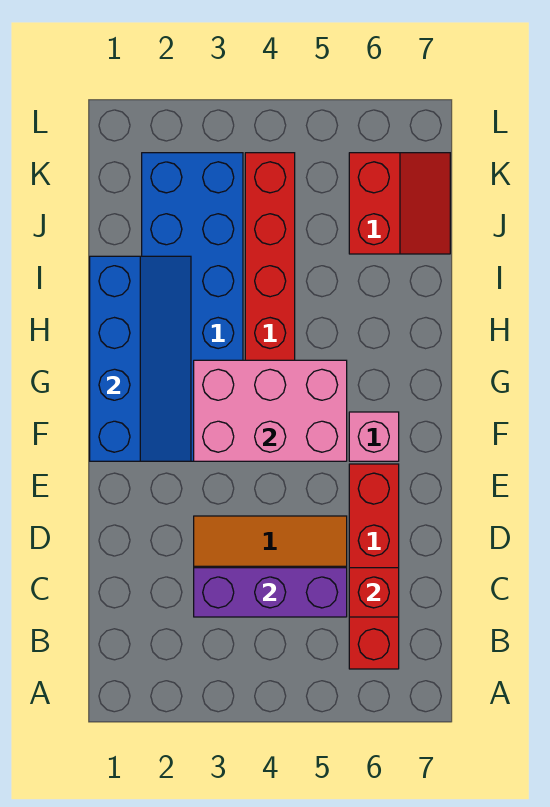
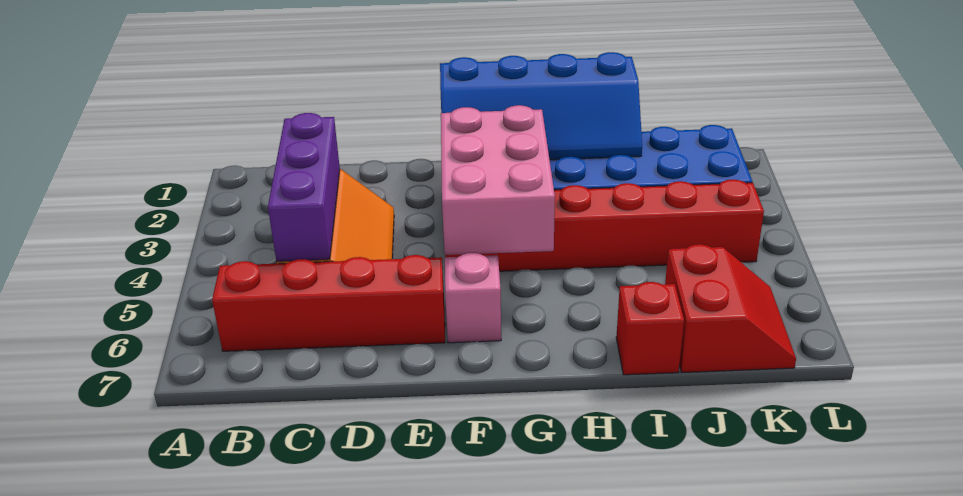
red brick C6 level 2 -> red brick I7 level 1
red slope J6:K7 level 1 top 6 -> red slope J6:K7 level 1 top J

